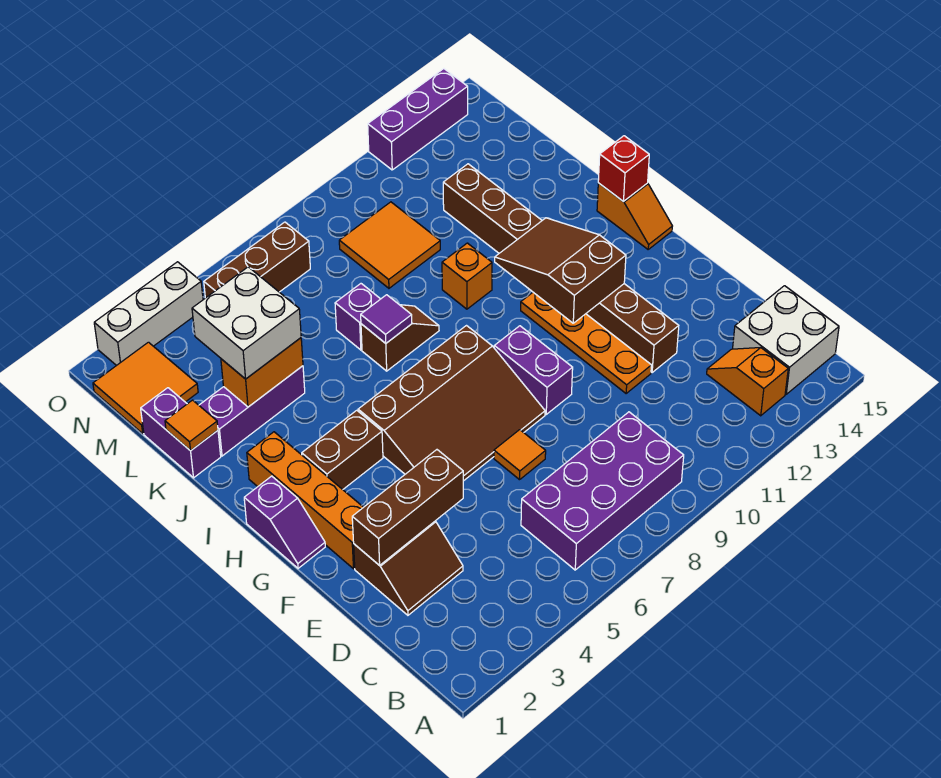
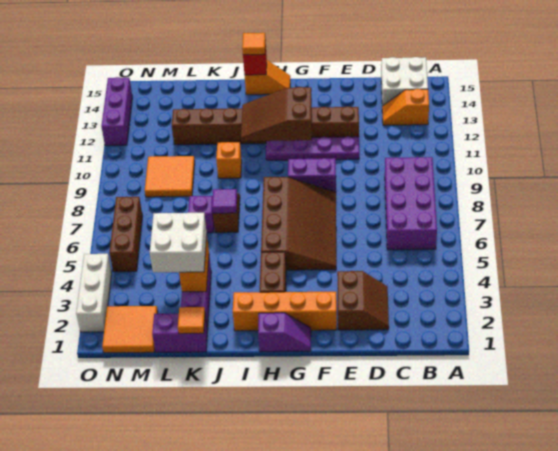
brown brick E2:E4 level 2 -> none
orange tile E7 level 1 -> orange tile I15 level 3
orange plate E11:H11 level 1 -> purple plate E11:H11 level 1

